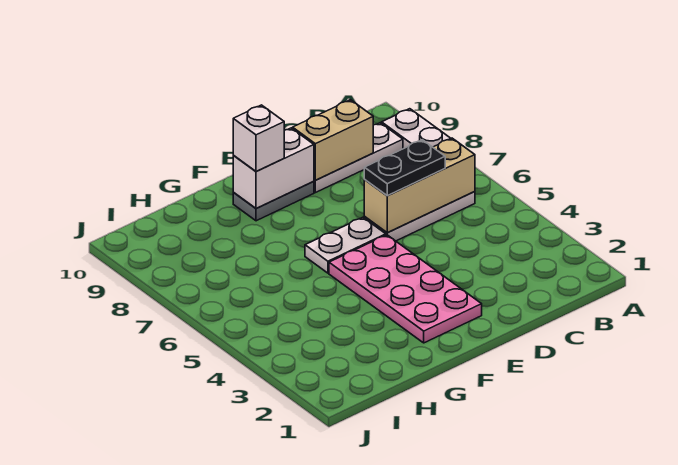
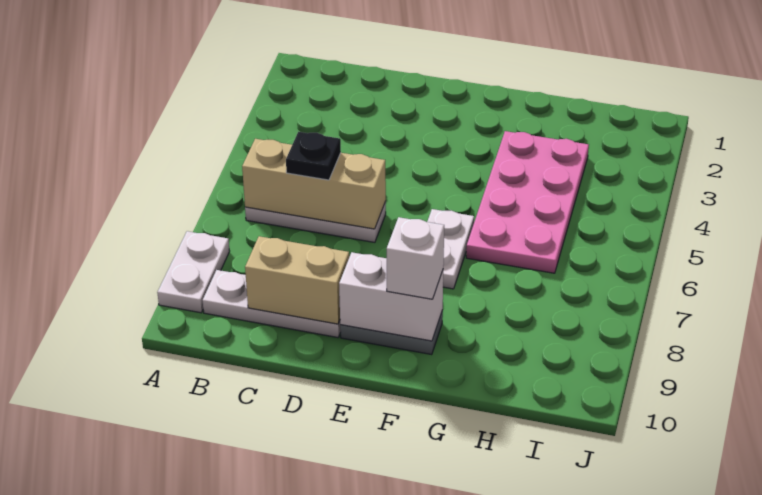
black plate C6:D6 level 3 -> black plate C6 level 3
pink plate E2:F5 level 1 -> pink plate G3:H6 level 1
white plate E6:F6 level 1 -> white plate F6:F7 level 1

